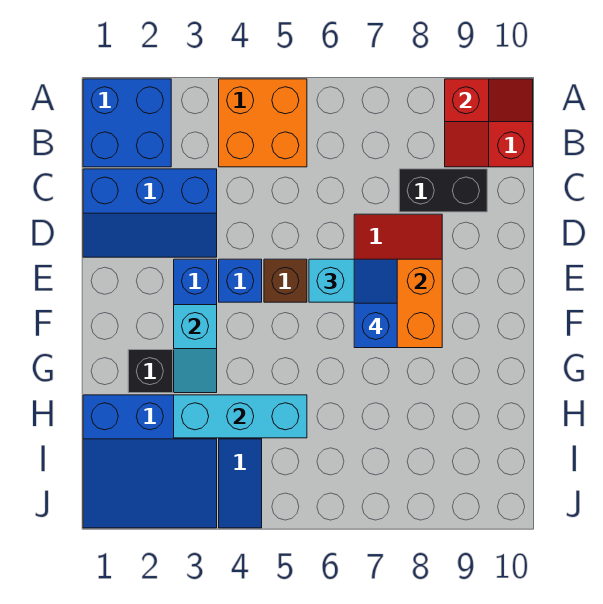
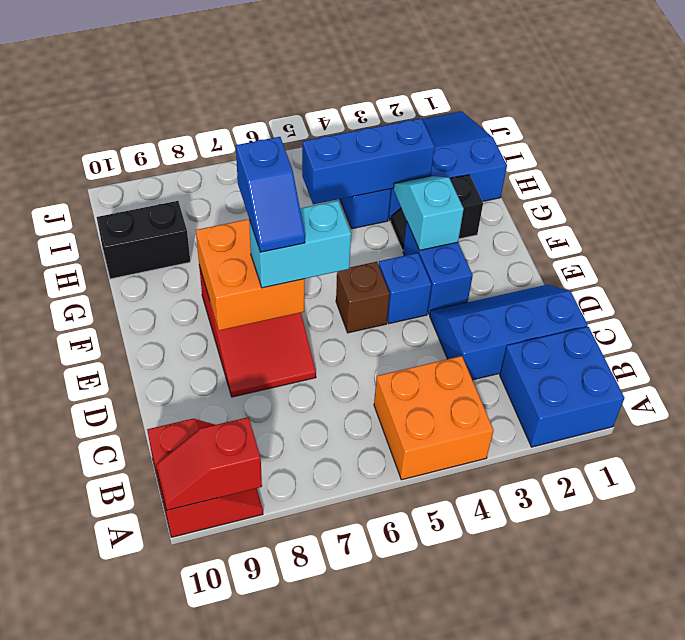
black brick C8:C9 level 1 -> black brick H9:H10 level 1
cyan brick H3:H5 level 2 -> blue brick H3:H5 level 2

